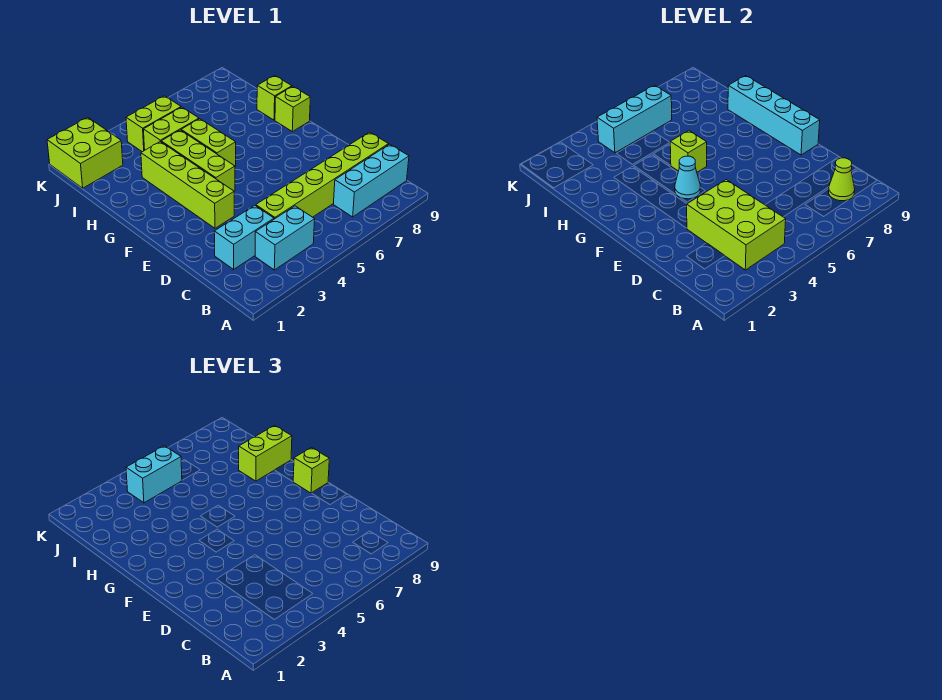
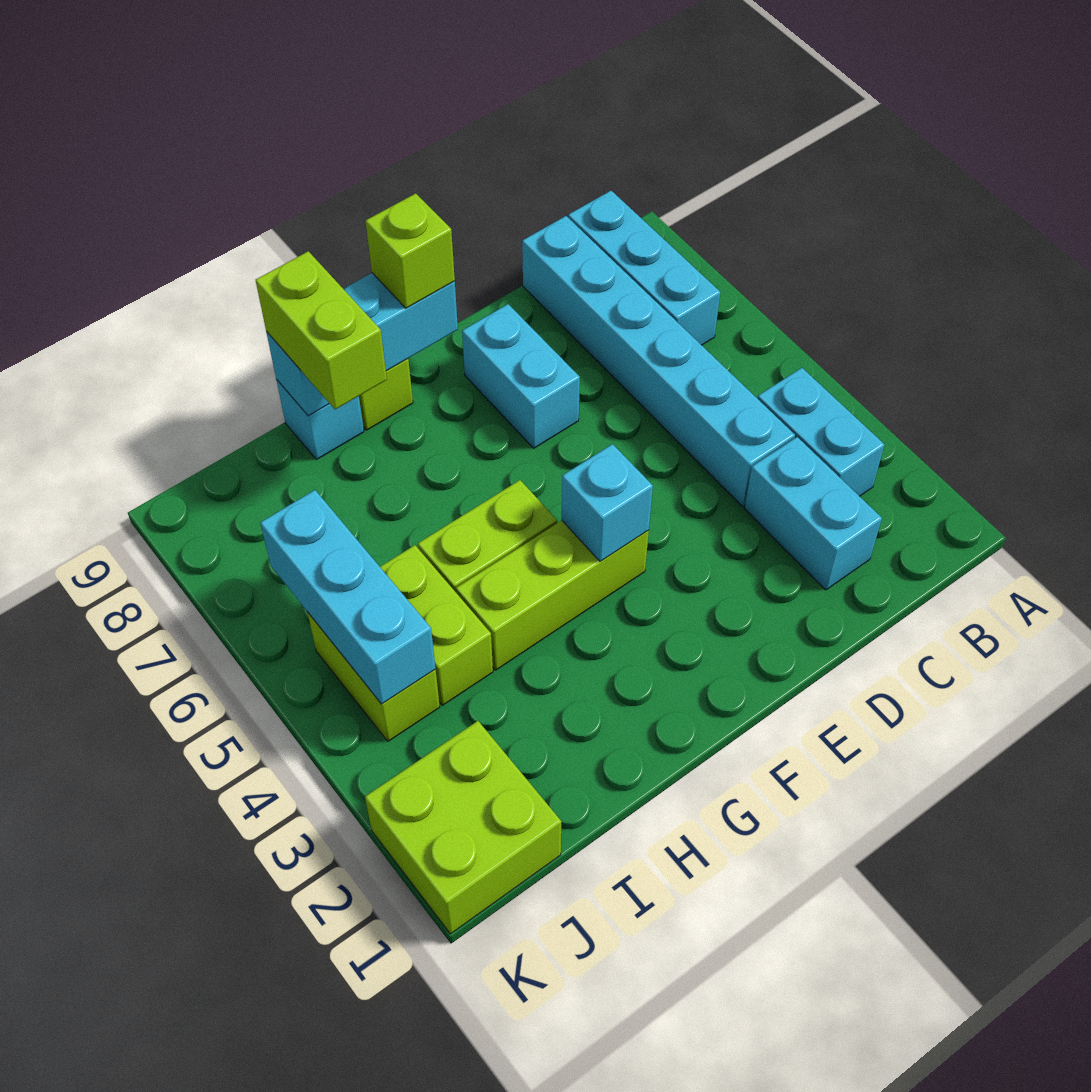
lime brick B3:D4 level 2 -> none
lime cone B8 level 2 -> none
lime brick C4:C9 level 1 -> cyan brick C4:C9 level 1
lime brick E3:H3 level 1 -> none
cyan brick E9:H9 level 2 -> cyan brick F9:H9 level 2
cyan cone F4 level 2 -> cyan brick F4 level 2
lime brick G5 level 2 -> none
lime brick H9 level 1 -> cyan brick H9 level 1
cyan brick J4:J5 level 3 -> cyan brick E7:E8 level 1

